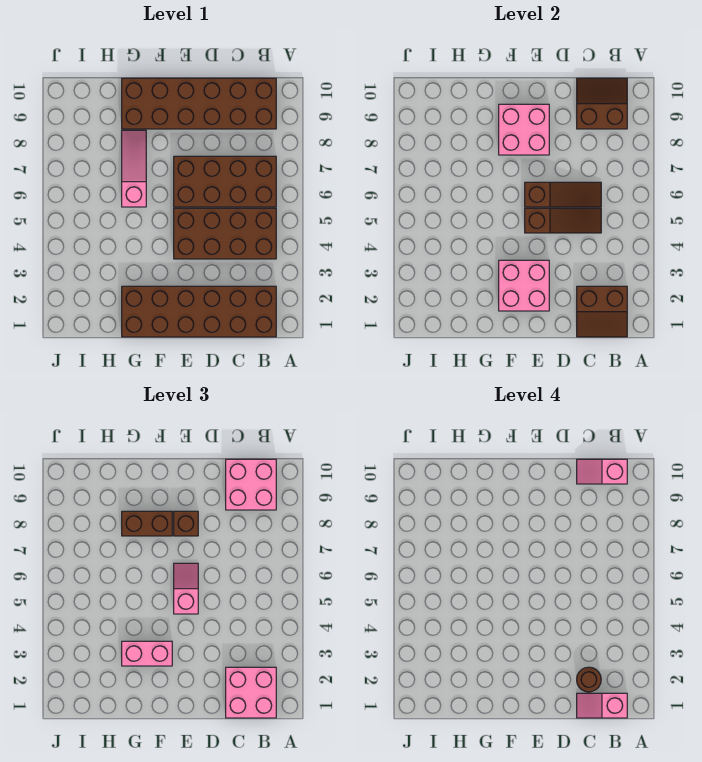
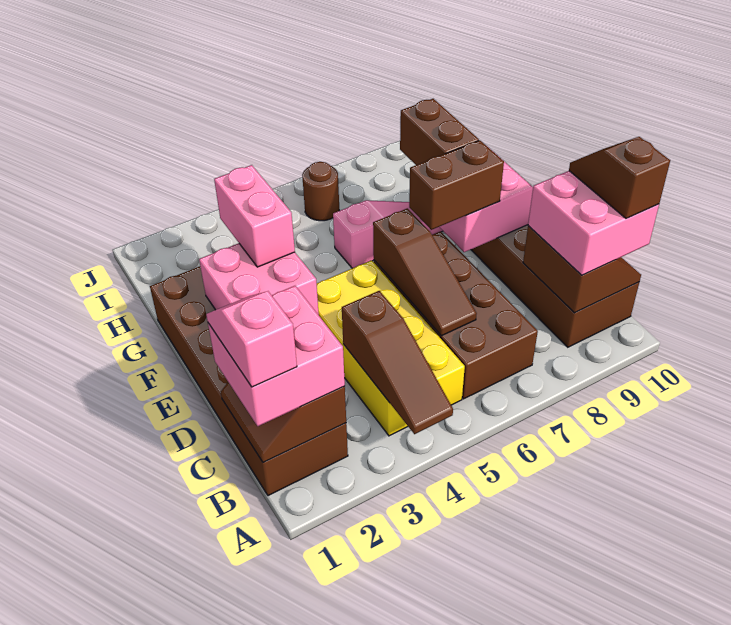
brown brick B4:E5 level 1 -> yellow brick B4:E5 level 1
pink slope B10:C10 level 4 top B -> brown slope B10:C10 level 4 top B
brown round brick C2 level 4 -> brown round brick I6 level 1
brown slope C5:E5 level 2 top E -> brown slope A4:C4 level 2 top C
pink slope E5:E6 level 3 top 5 -> none
brown brick E8 level 3 -> brown brick E7:E8 level 3

